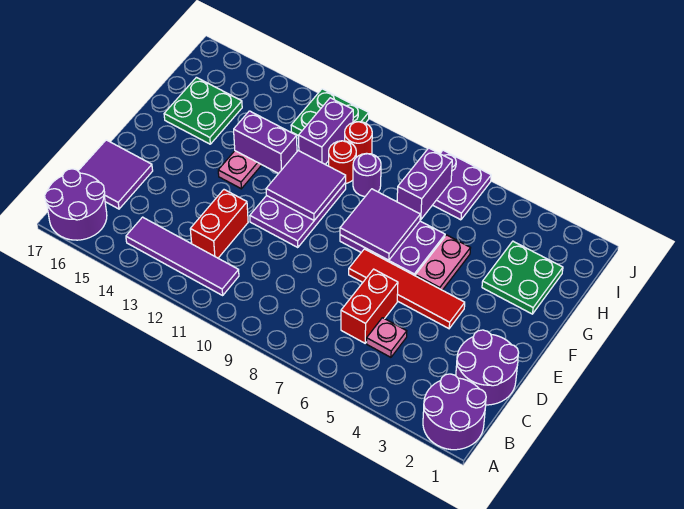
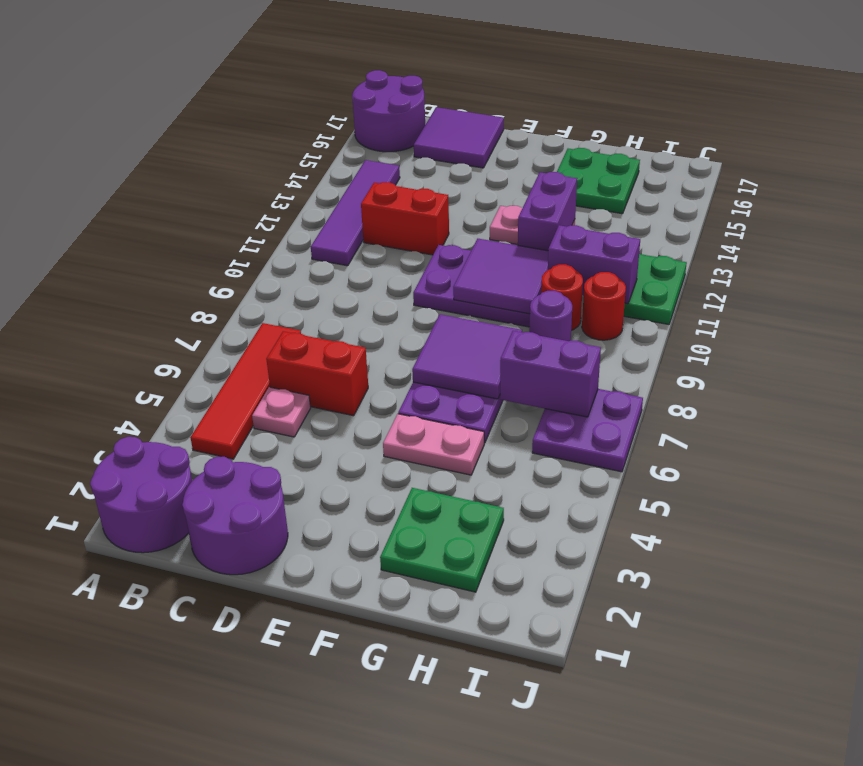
red tile E4:E7 level 1 -> red tile B4:B7 level 1

